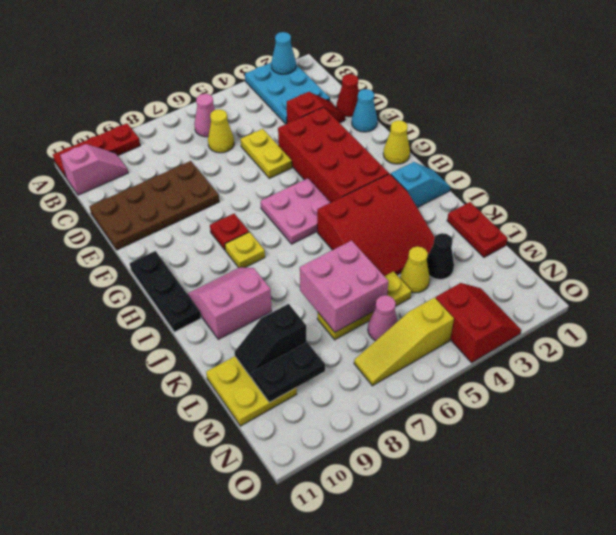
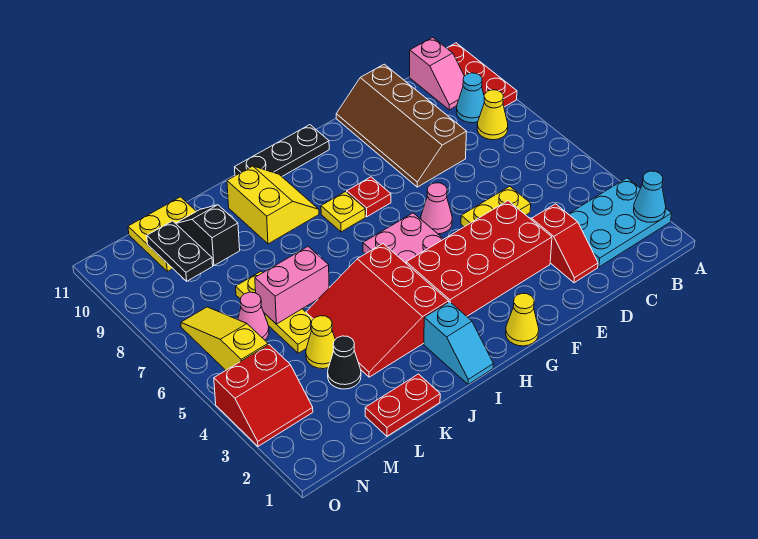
pink cone B6 level 1 -> pink cone F6 level 1
yellow cone C6 level 1 -> yellow cone B8 level 1
red cone D1 level 1 -> none
brown plate D8:E11 level 1 -> brown slope D8:E11 level 1 top D
cyan cone E1 level 1 -> cyan cone B9 level 1
pink slope I9:J10 level 1 top J -> yellow slope I9:J10 level 1 top J
pink brick K6:L7 level 2 -> pink brick K6:L6 level 2

